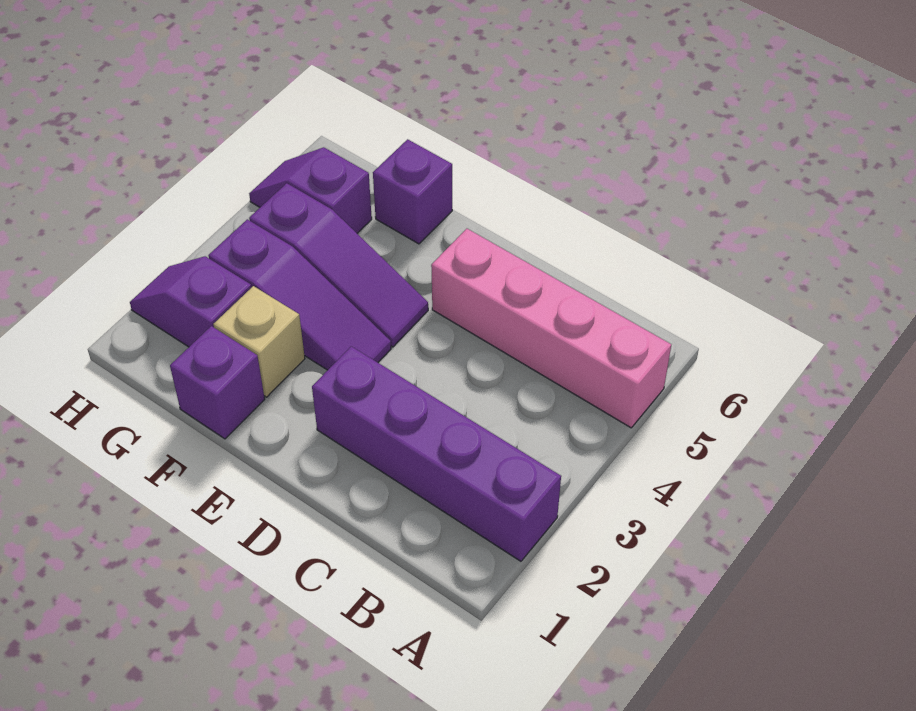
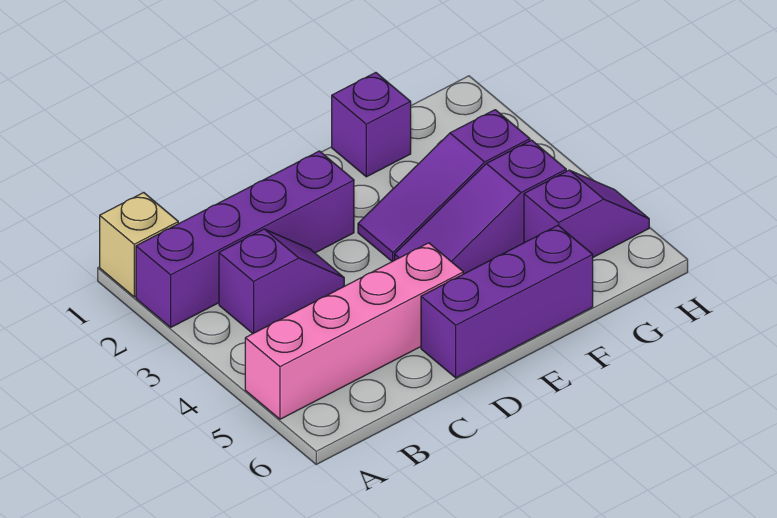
tan brick F2 level 1 -> tan brick A1 level 1
purple brick F6 level 1 -> purple brick D6:F6 level 1
purple slope G2:H2 level 1 top G -> purple slope B3:C3 level 1 top B

